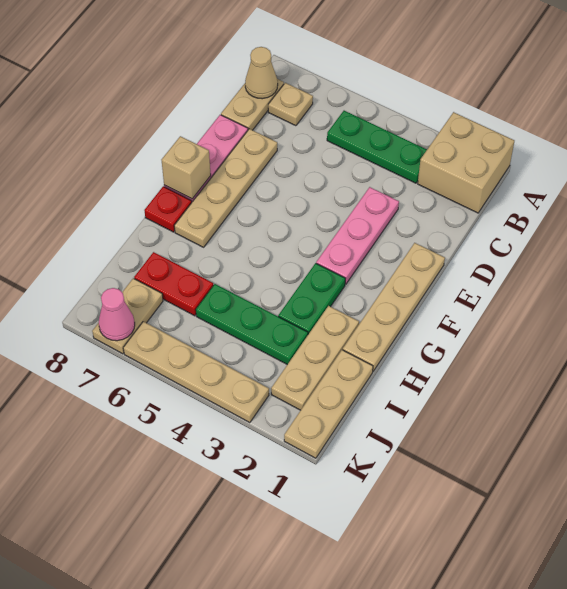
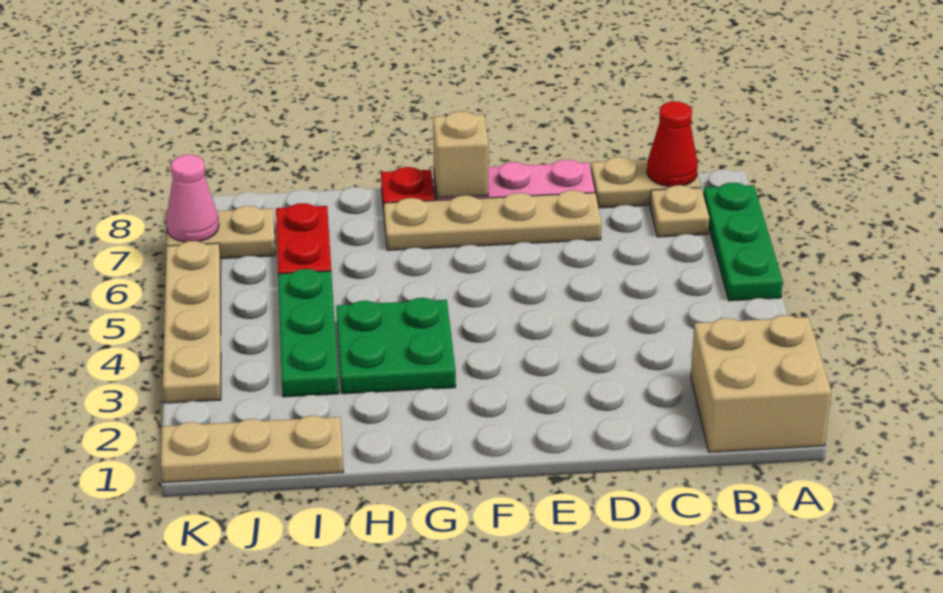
green plate B3:B5 level 1 -> green plate A5:A7 level 1
tan cone B8 level 2 -> red cone B8 level 2
pink plate D3:F3 level 1 -> none
tan plate E1:H1 level 1 -> none
green plate G3:H3 level 1 -> green plate G3:H4 level 1
tan plate H2:J2 level 1 -> none

